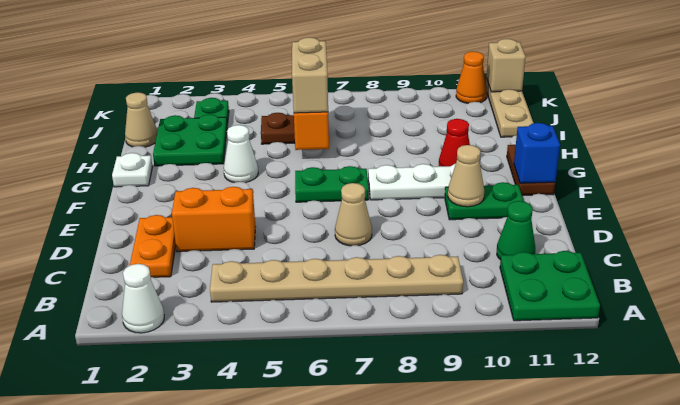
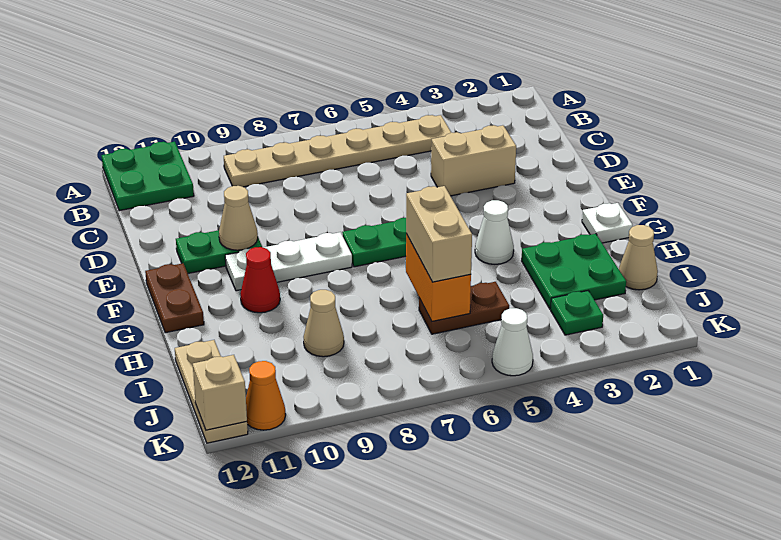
white cone A2 level 1 -> white cone K5 level 1
orange plate C2:D2 level 1 -> none
green cone C11 level 1 -> none
orange brick D3:D4 level 1 -> tan brick D3:D4 level 1
tan cone D7 level 1 -> tan cone I9 level 1
blue brick F12 level 2 -> none

